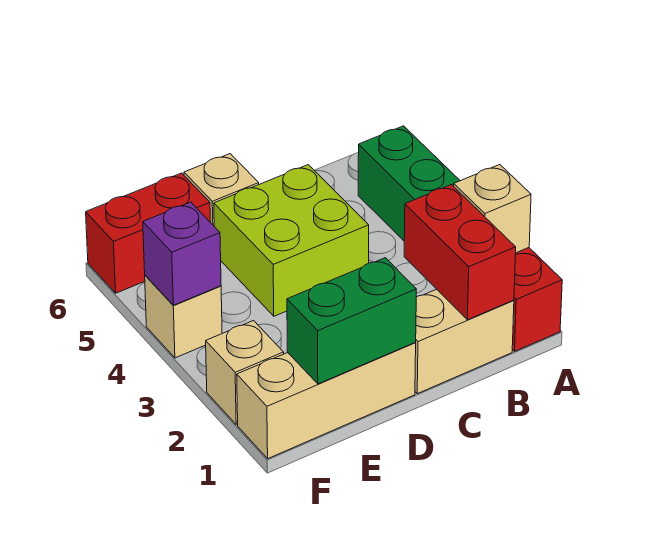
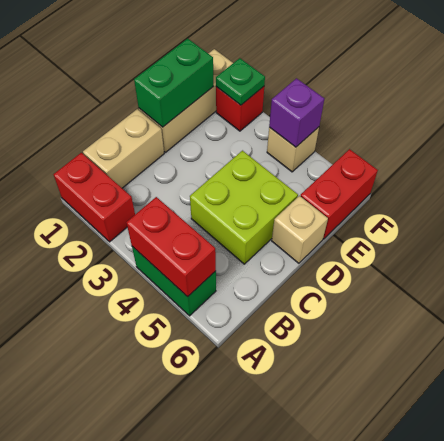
tan brick A2 level 2 -> none
red brick B1:B2 level 2 -> red brick A4:A5 level 2
tan brick F2 level 1 -> red brick F2 level 1
none -> green plate F2 level 2

